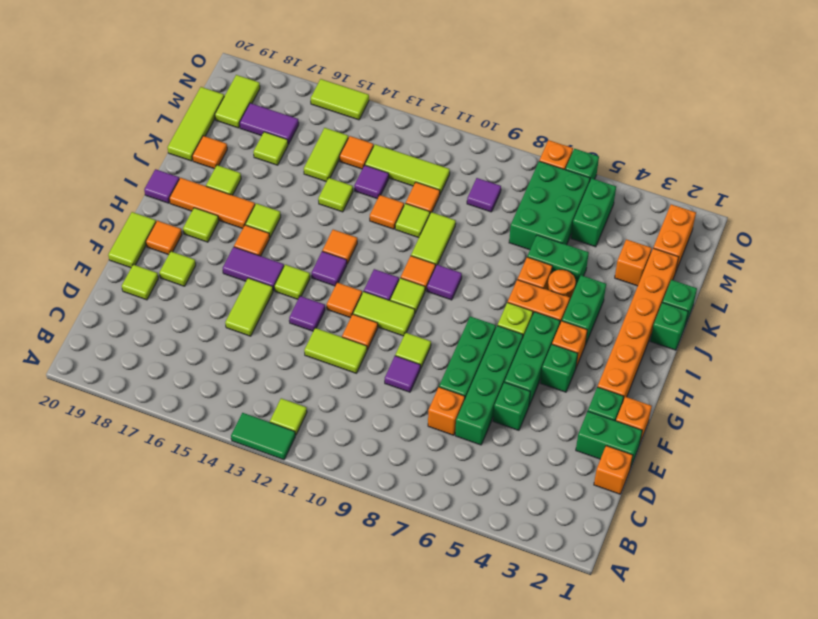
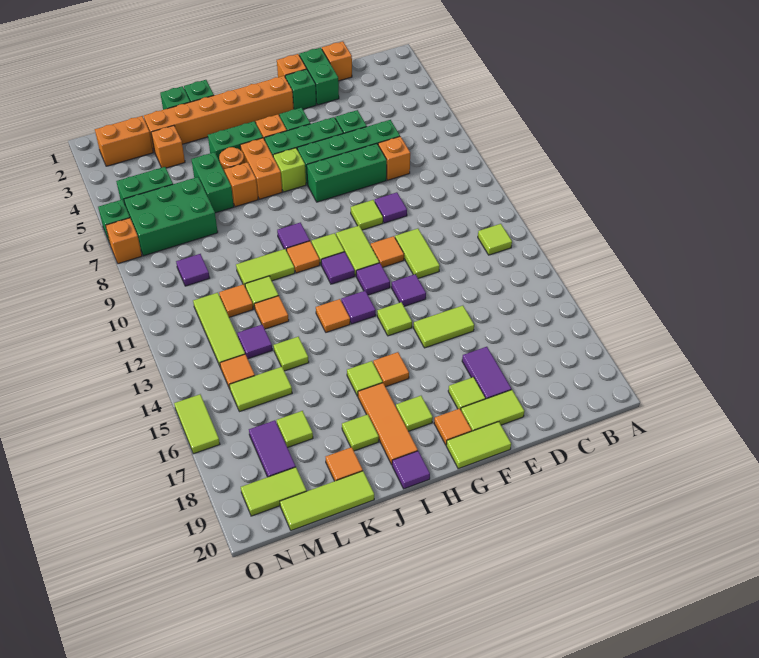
green tile A12:A13 level 1 -> none
lime tile E19 level 1 -> lime tile E19:F19 level 1
orange tile G12 level 1 -> purple tile G12 level 1
purple tile G15:G16 level 1 -> purple tile E17:E18 level 1

